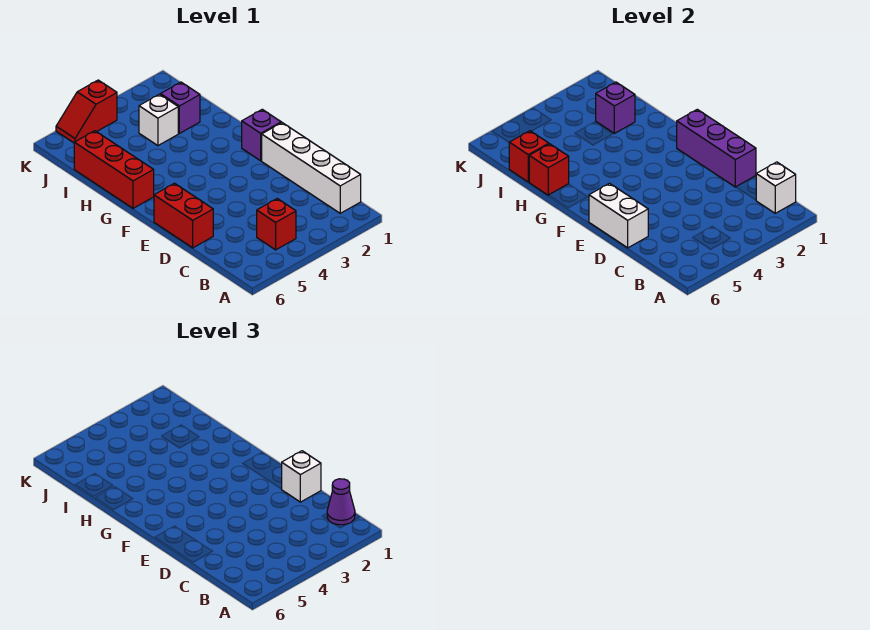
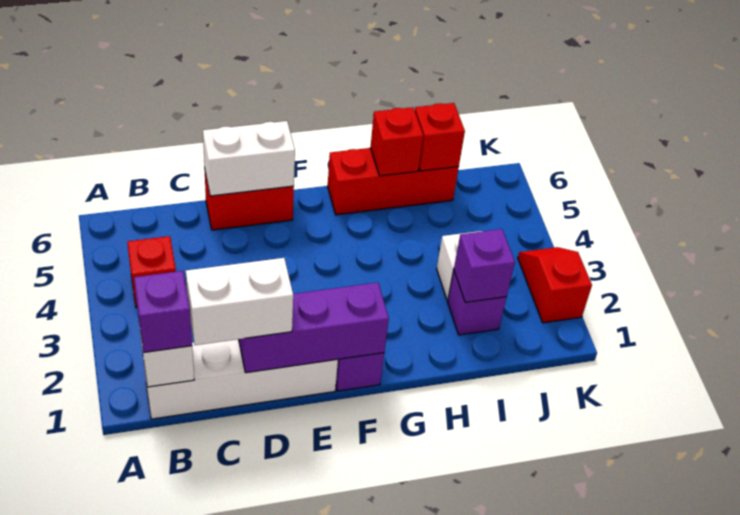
purple cone B1 level 3 -> purple brick B1 level 3
white brick D1 level 3 -> white brick C1:D1 level 3
red slope K4:K5 level 1 top 4 -> red slope K2:K3 level 1 top 2

